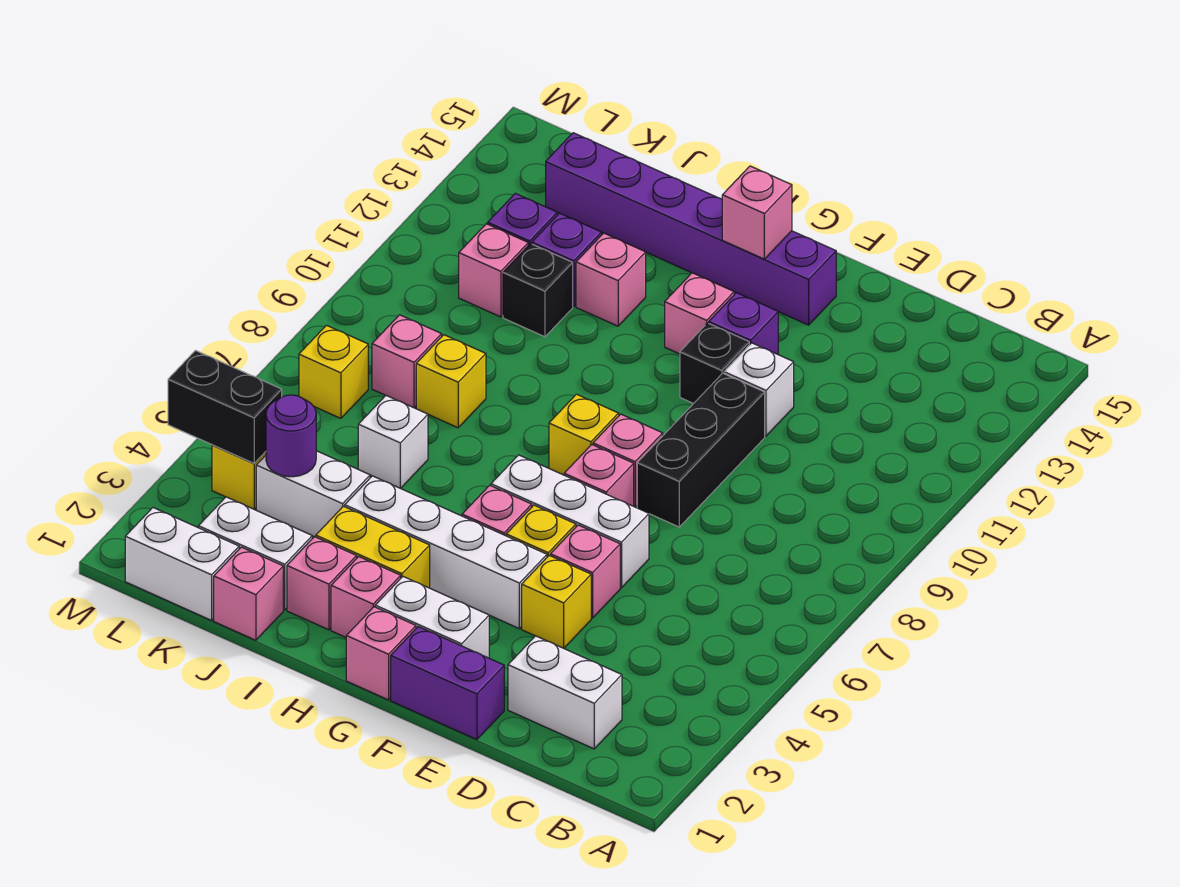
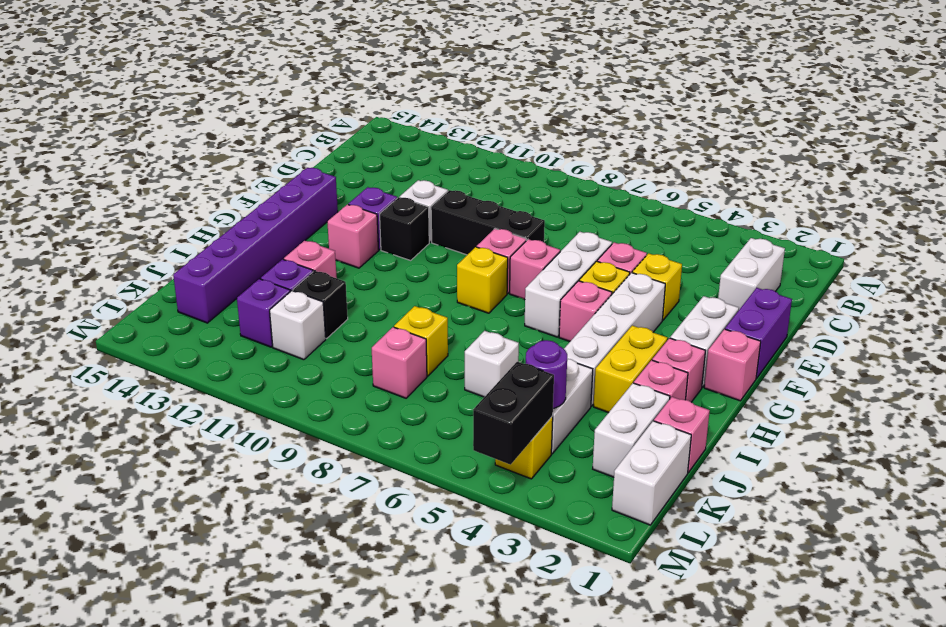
pink brick G14 level 2 -> none
pink brick K11 level 1 -> white brick K11 level 1
yellow brick L7 level 1 -> none

